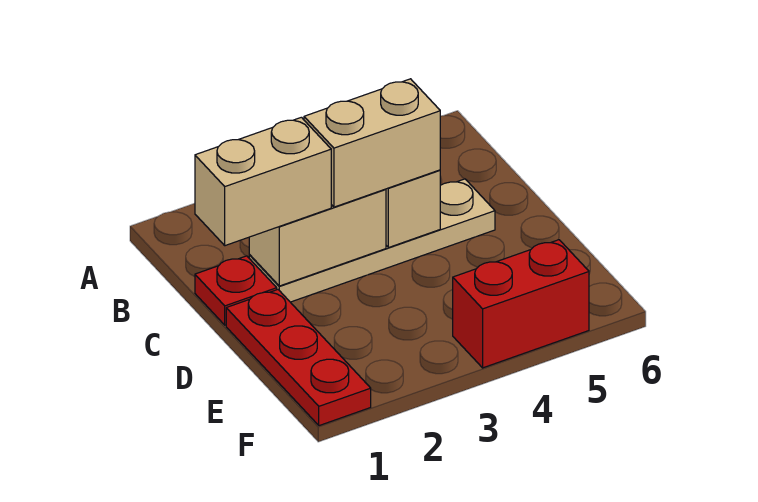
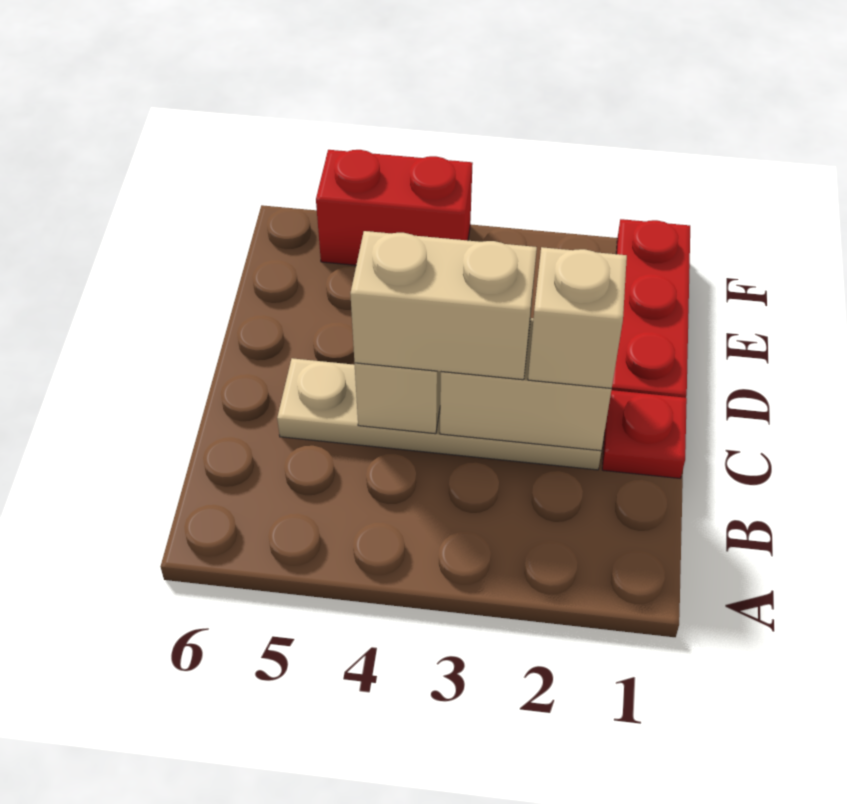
tan brick C1:C2 level 3 -> tan brick C2 level 3

